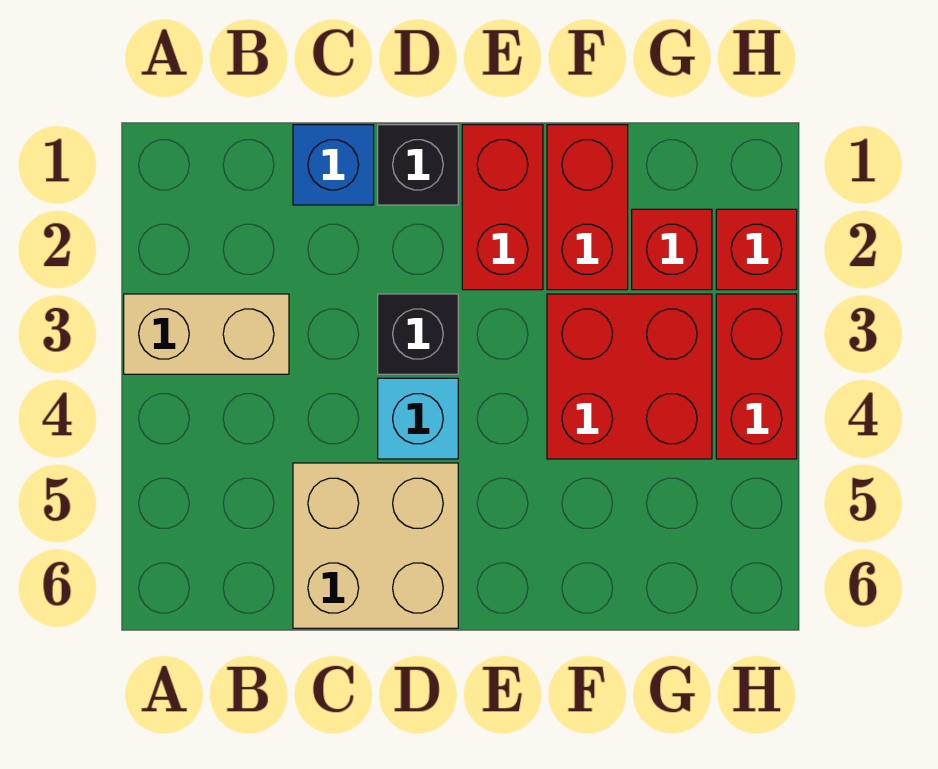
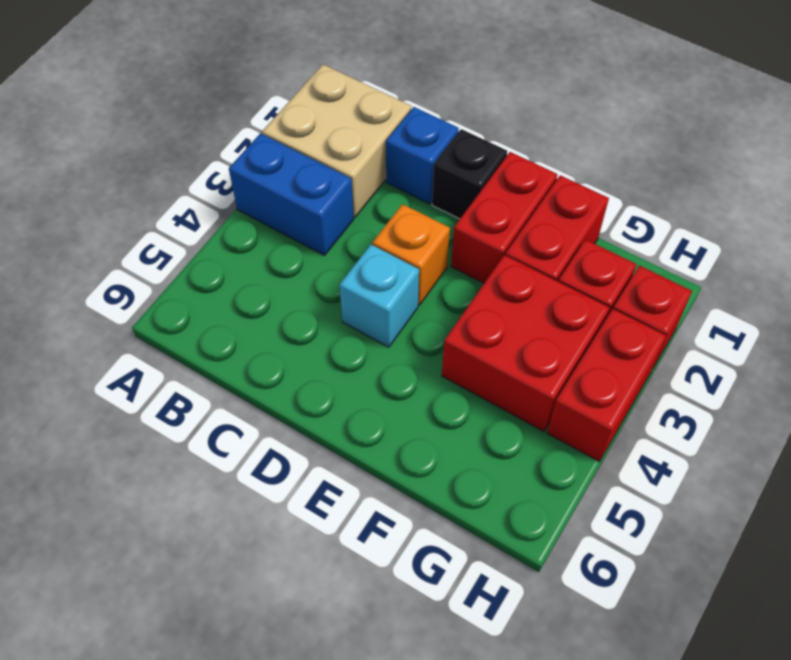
tan brick A3:B3 level 1 -> blue brick A3:B3 level 1
tan brick C5:D6 level 1 -> tan brick A1:B2 level 1
black brick D3 level 1 -> orange brick D3 level 1

